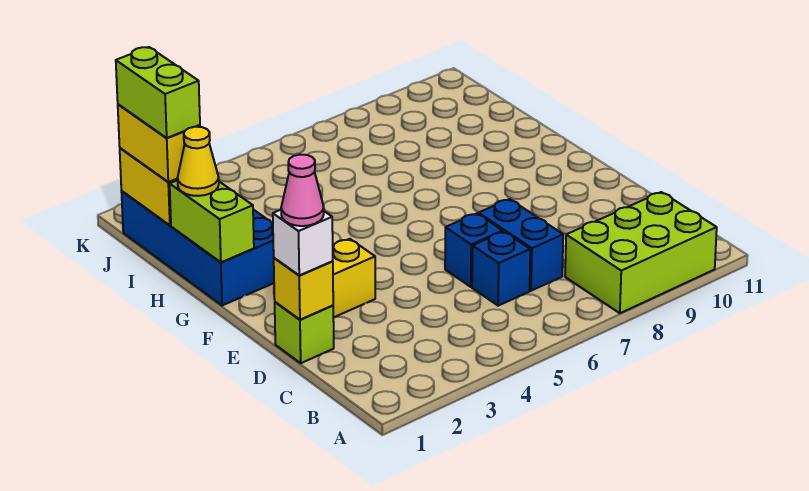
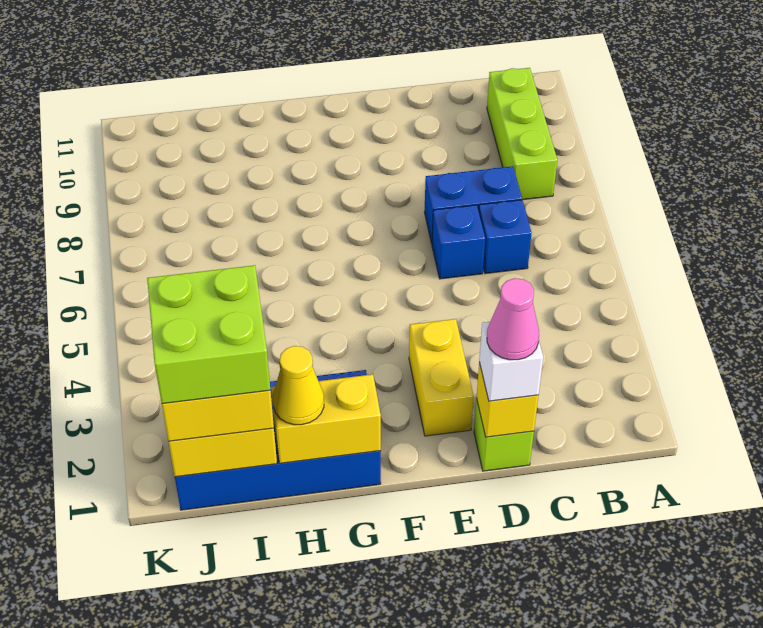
lime brick A8:B10 level 1 -> lime brick B8:B10 level 1
lime brick G1:H1 level 2 -> yellow brick G1:H1 level 2
lime brick I1:J1 level 4 -> lime brick I1:J2 level 4

